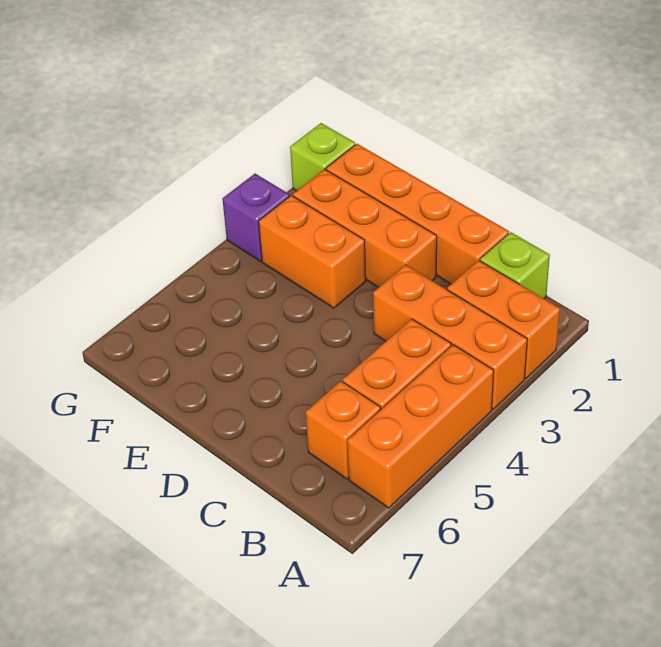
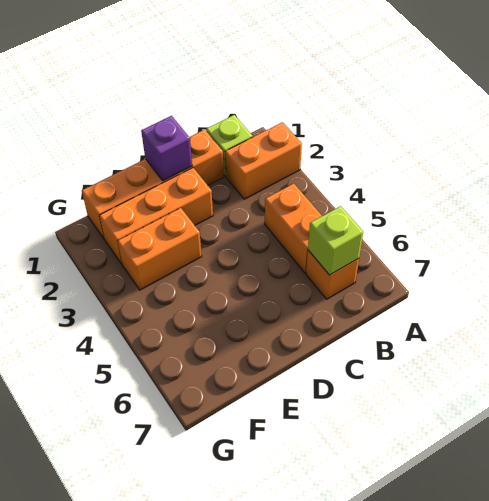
orange brick A3:C3 level 1 -> none
orange brick A4:A6 level 1 -> none
lime brick G1 level 1 -> lime brick B6 level 2
purple brick G3 level 1 -> purple brick D1 level 2

